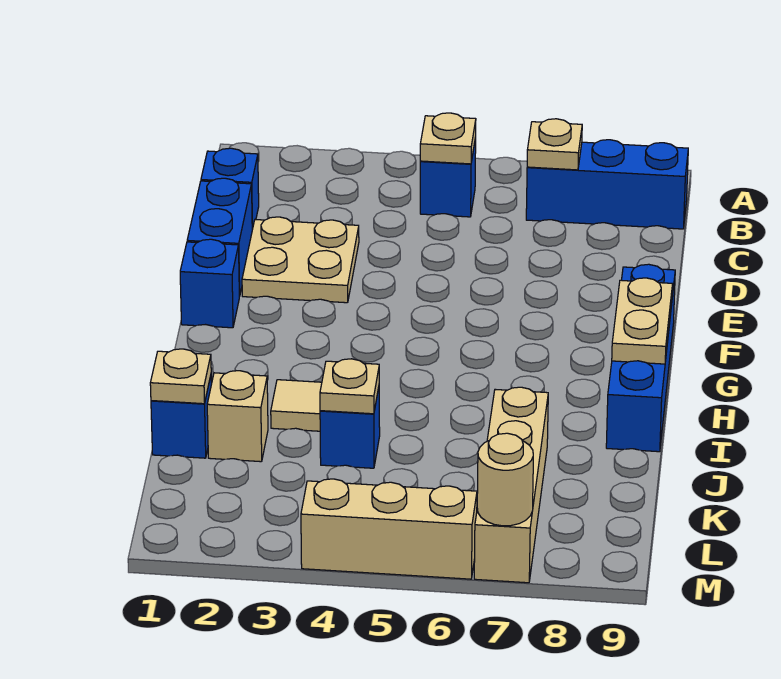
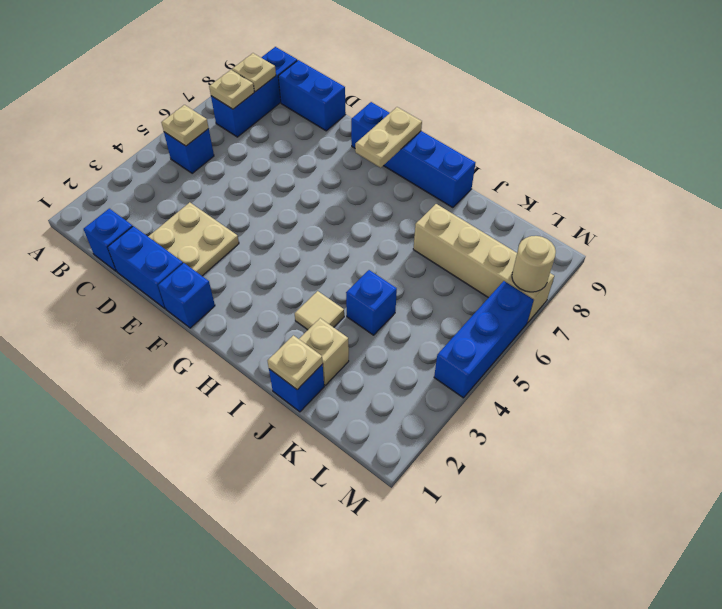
none -> blue brick C9:D9 level 1
tan plate G9:H9 level 2 -> tan plate G8:G9 level 2
tan plate J4 level 2 -> tan plate B8 level 2
tan brick M4:M6 level 1 -> blue brick M4:M6 level 1

